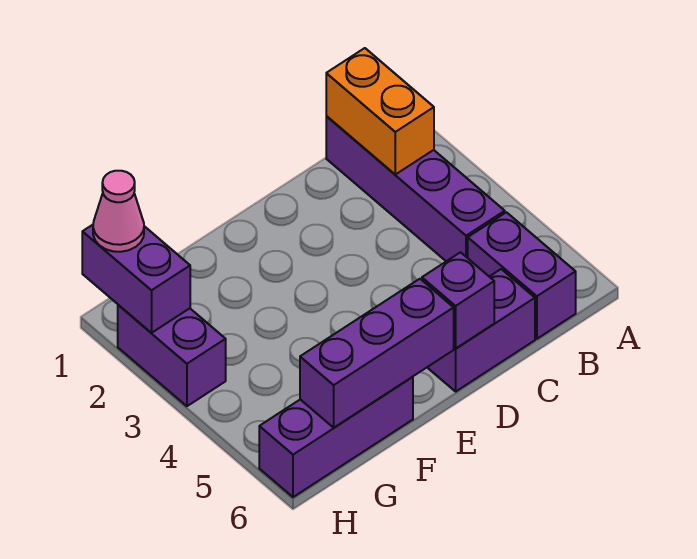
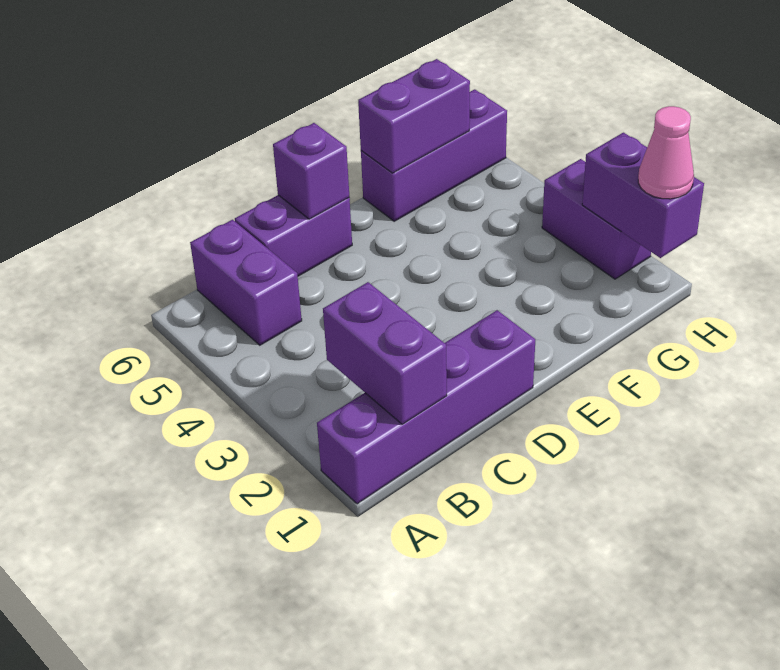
purple brick B1:B4 level 1 -> purple brick A1:D1 level 1
orange brick B1:B2 level 2 -> purple brick B1:B2 level 2
purple brick E6:G6 level 2 -> purple brick F6:G6 level 2

